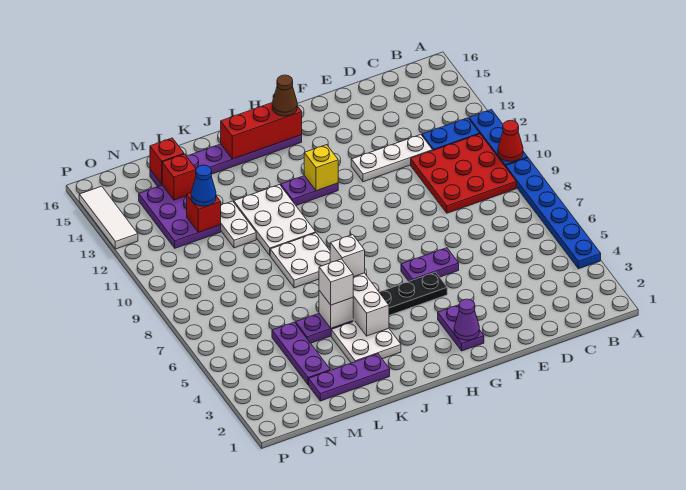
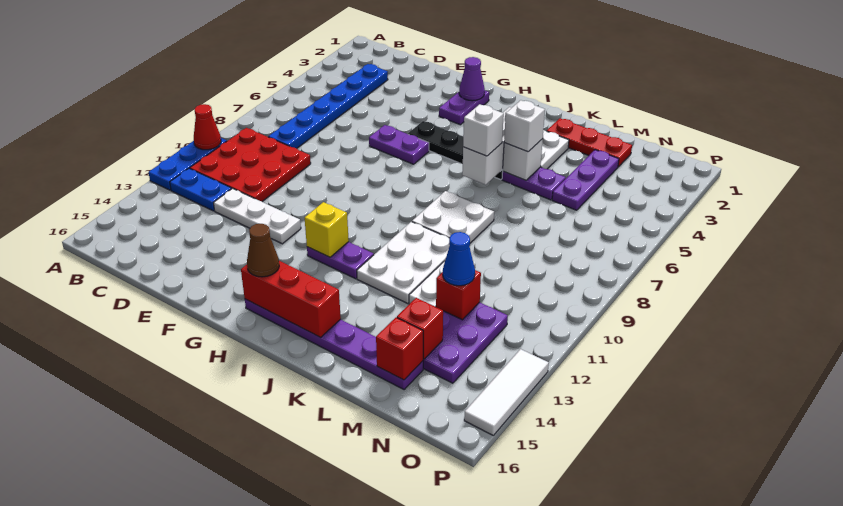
blue plate A4:A9 level 1 -> blue plate C3:C8 level 1
purple plate K2:M2 level 1 -> red plate K2:M2 level 1

